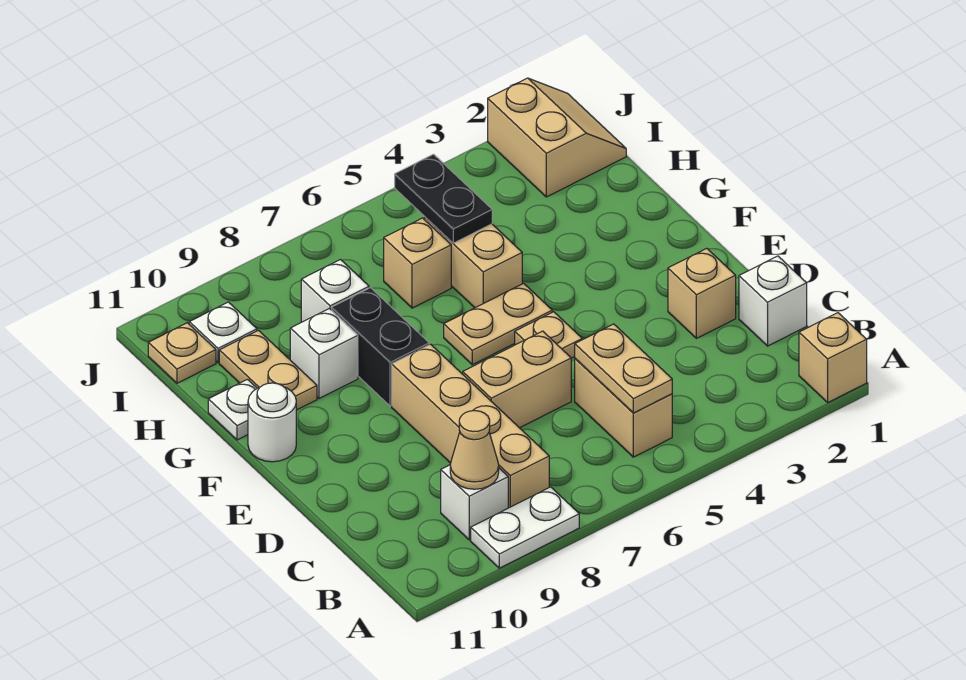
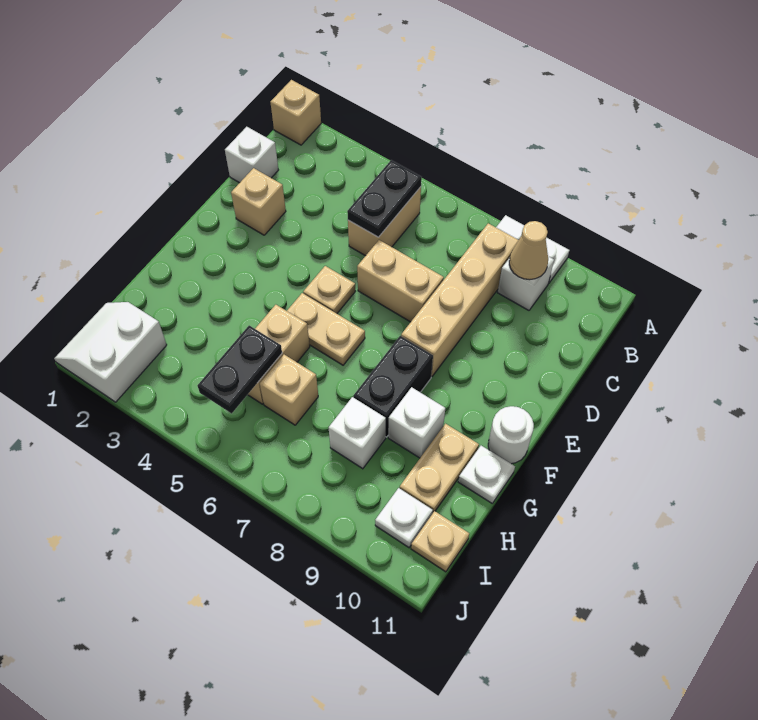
tan plate B5:C5 level 2 -> black plate B5:C5 level 2
tan slope I1:J2 level 1 top 2 -> white slope I1:J2 level 1 top 2

